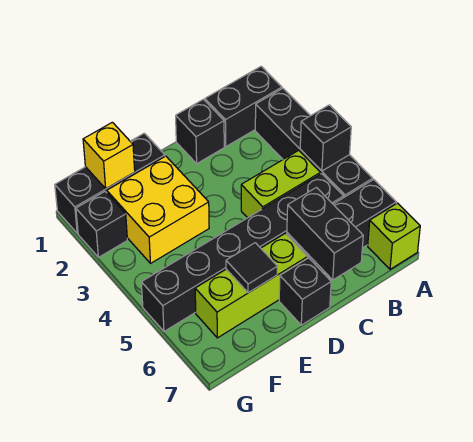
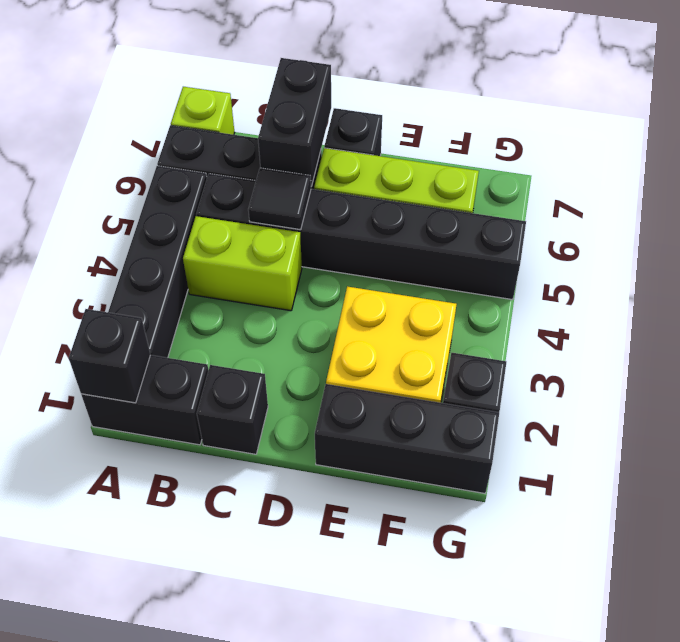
black brick A4 level 2 -> black brick A1 level 2
black tile E6 level 2 -> black tile C5 level 2
yellow brick F1 level 2 -> none

